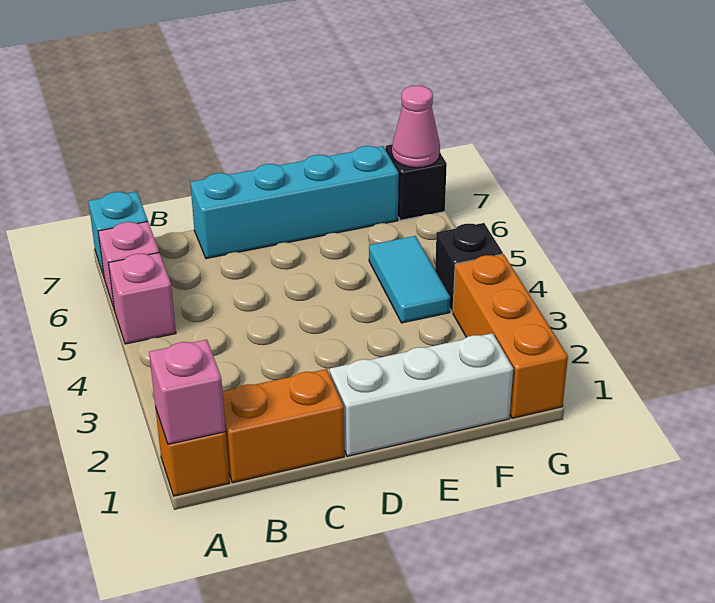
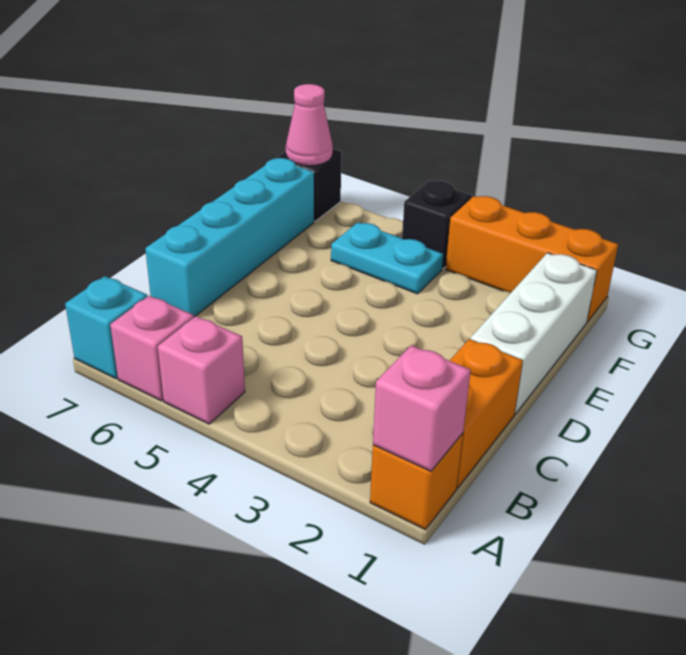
cyan tile F4:F5 level 1 -> cyan plate F4:F5 level 1

